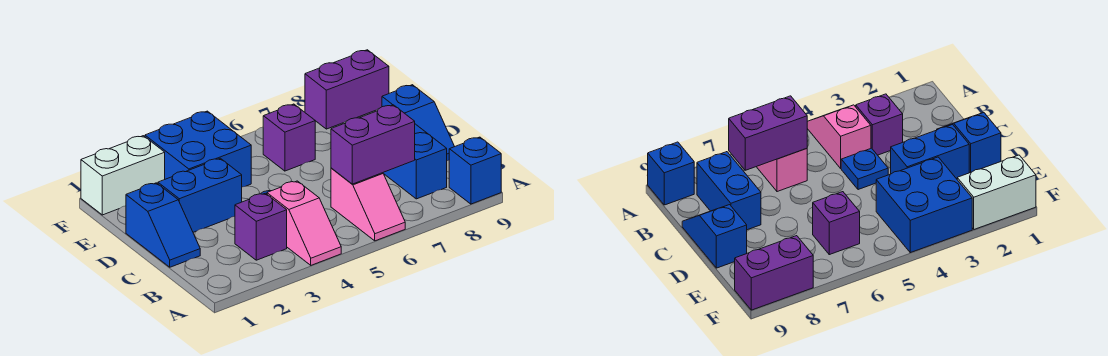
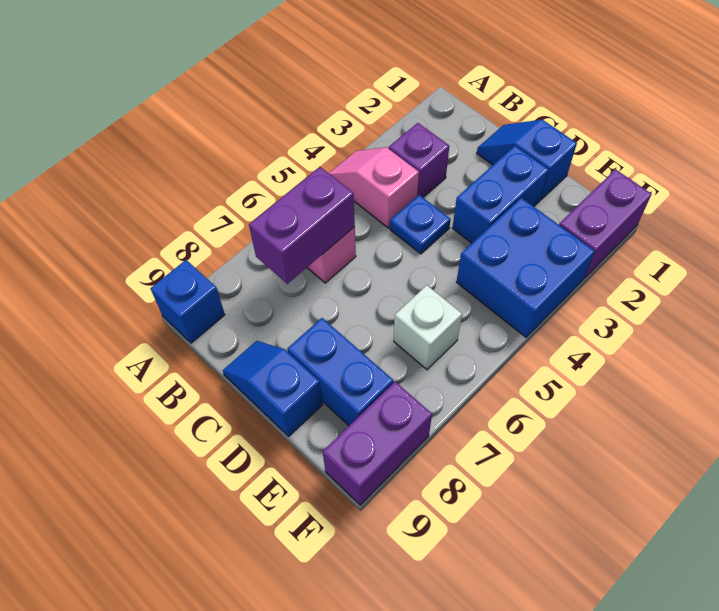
blue brick B8:C8 level 1 -> blue brick D8:E8 level 1
purple brick E6 level 1 -> white brick E6 level 1
white brick F1:F2 level 1 -> purple brick F1:F2 level 1

